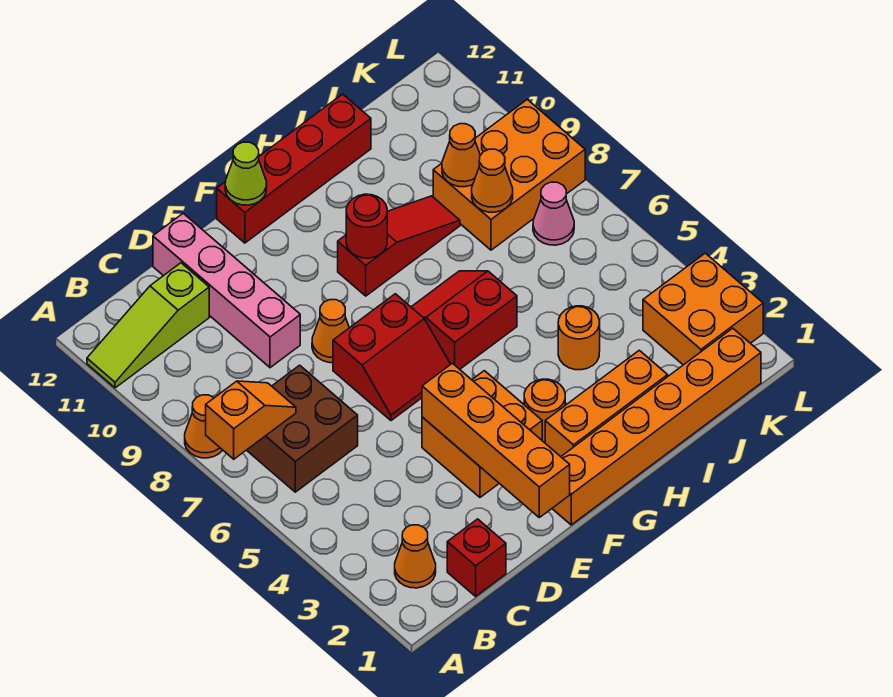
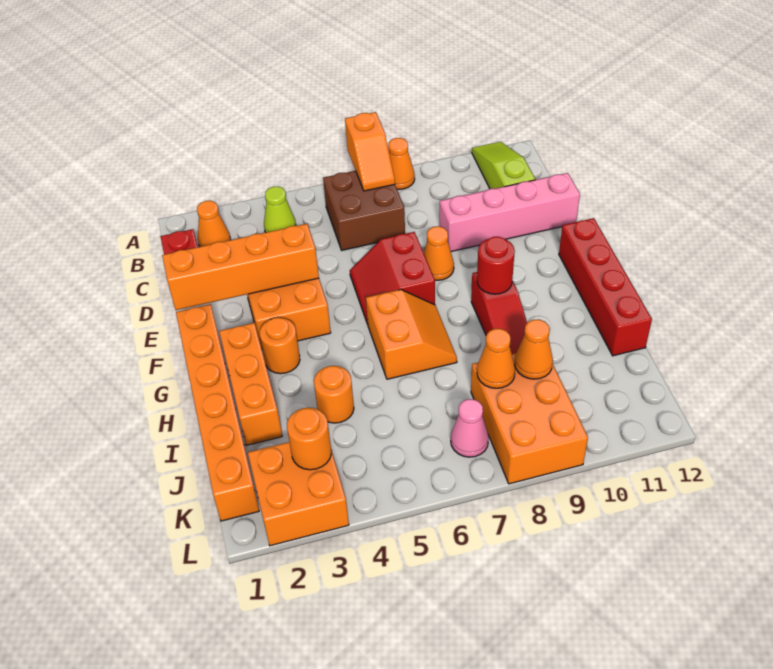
lime cone F12 level 2 -> lime cone B4 level 1
red slope G6:H7 level 1 top 6 -> orange slope G6:H7 level 1 top 6
none -> orange round brick K3 level 2

